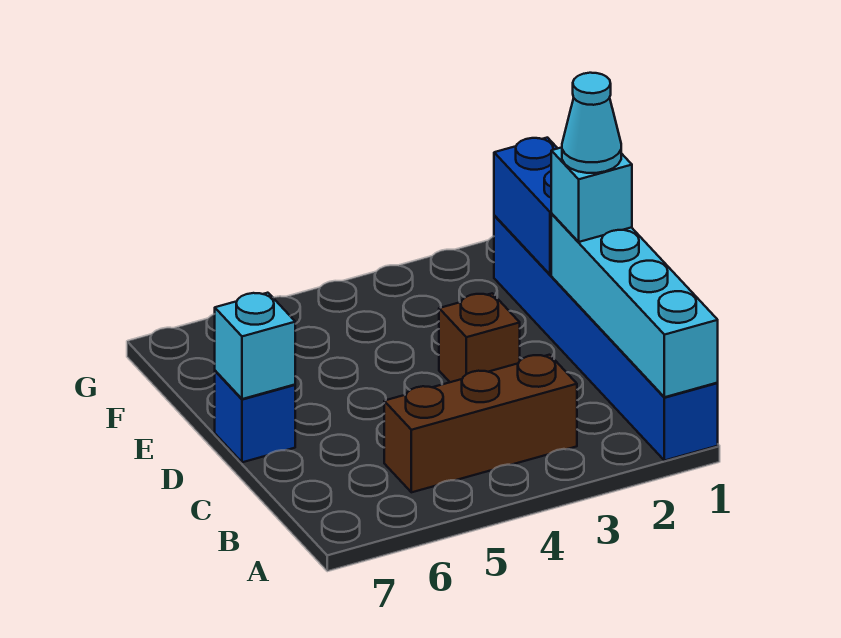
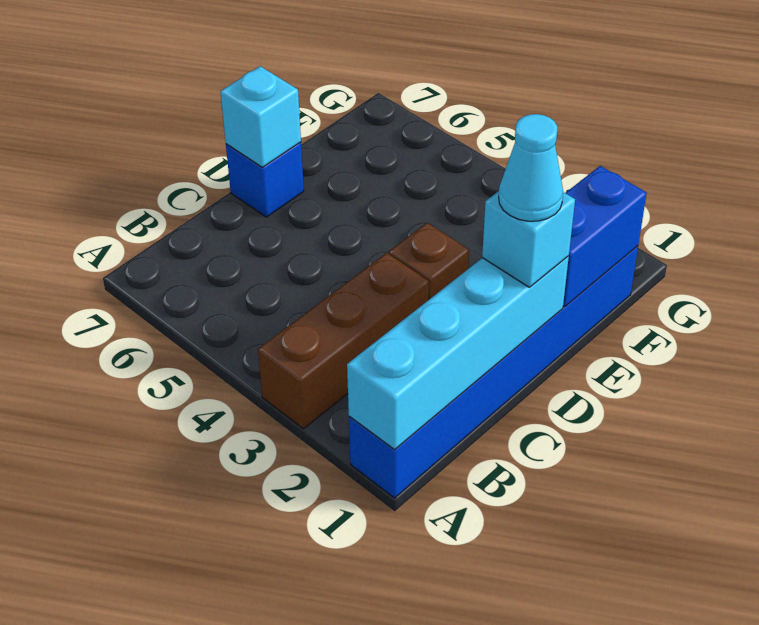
brown brick B3:B5 level 1 -> brown brick A3:C3 level 1

